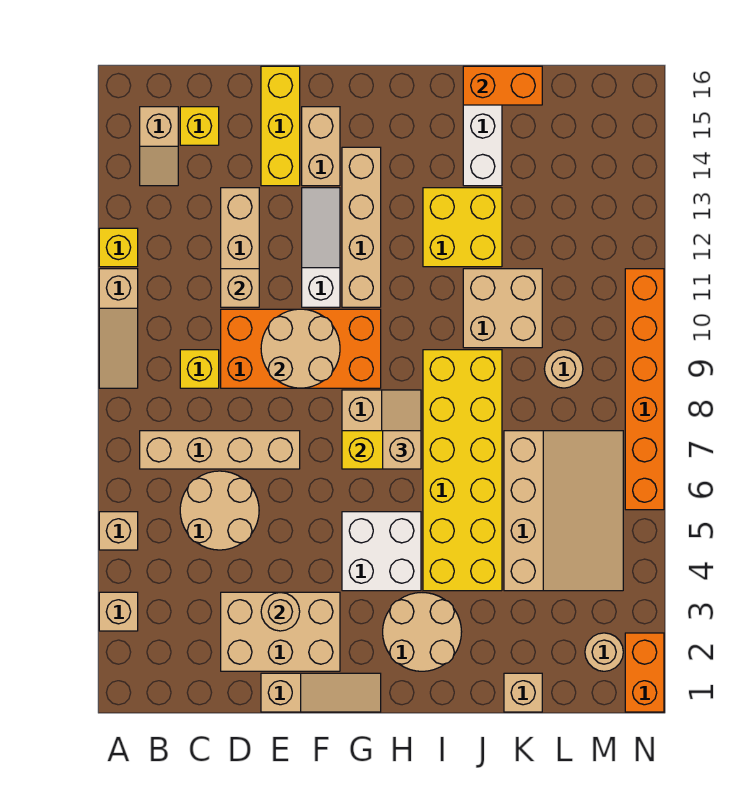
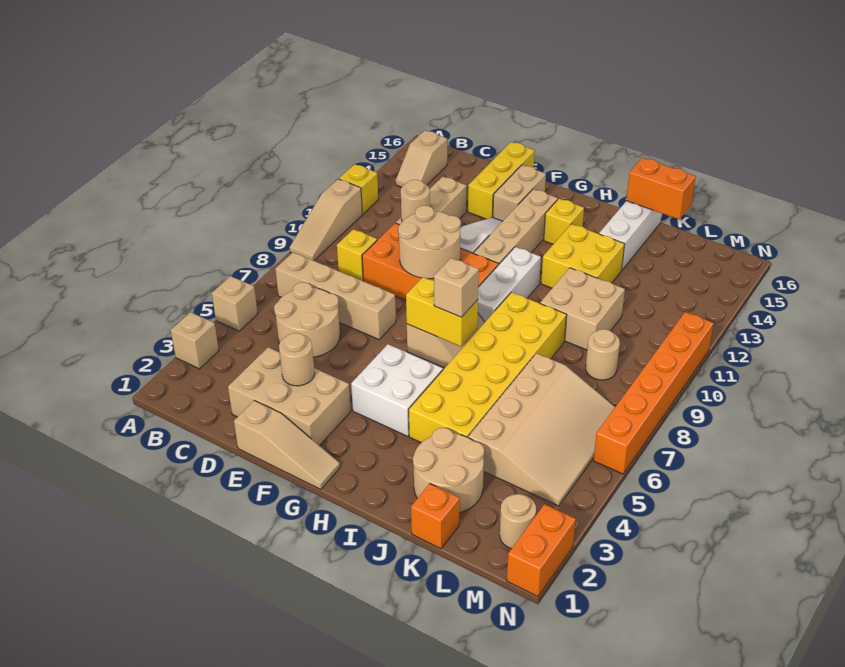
yellow brick C15 level 1 -> yellow brick H14 level 1
tan brick D11 level 2 -> tan round brick D11 level 2
tan round brick H2:I3 level 1 -> tan round brick J2:K3 level 1
none -> white brick H9:H11 level 1
tan brick K1 level 1 -> orange brick K1 level 1

